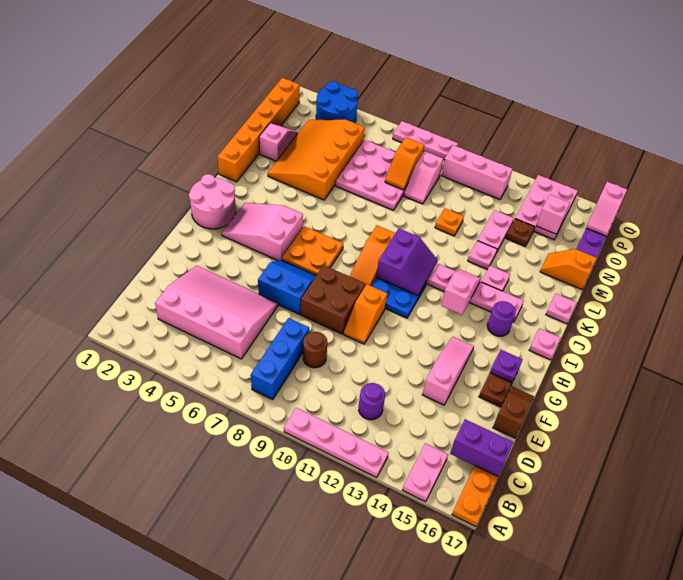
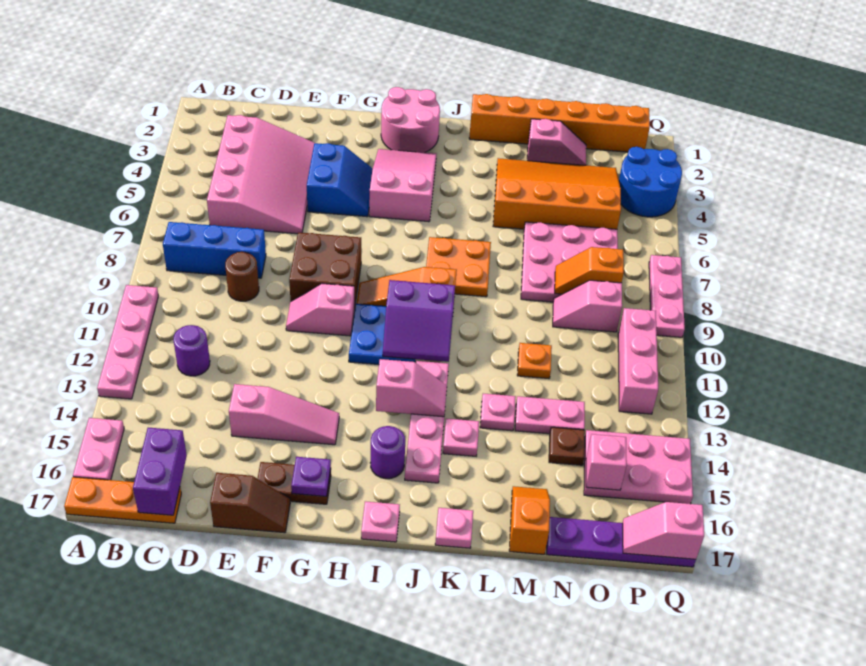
pink plate A15:B15 level 1 -> pink plate A15:A16 level 1
blue slope F6:G7 level 1 top F -> blue slope F4:G5 level 1 top F
orange slope F10:G10 level 1 top G -> pink slope F10:G10 level 1 top G
orange plate H6:I7 level 1 -> orange plate J7:K8 level 1

